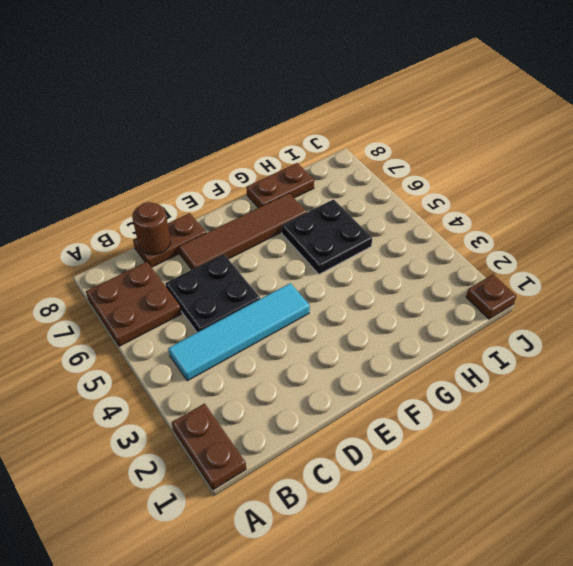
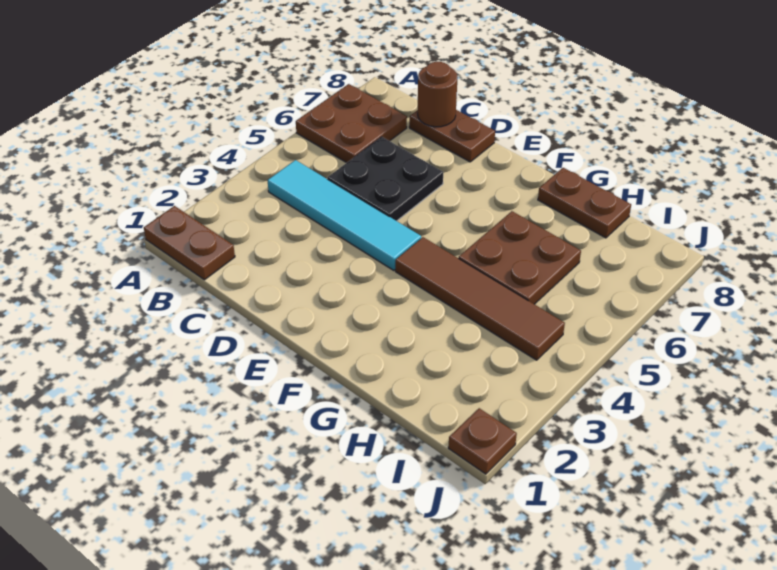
brown plate A1:A2 level 1 -> brown plate A1:B1 level 1
brown tile D7:G7 level 1 -> brown tile F4:I4 level 1
black plate G5:H6 level 1 -> brown plate G5:H6 level 1

